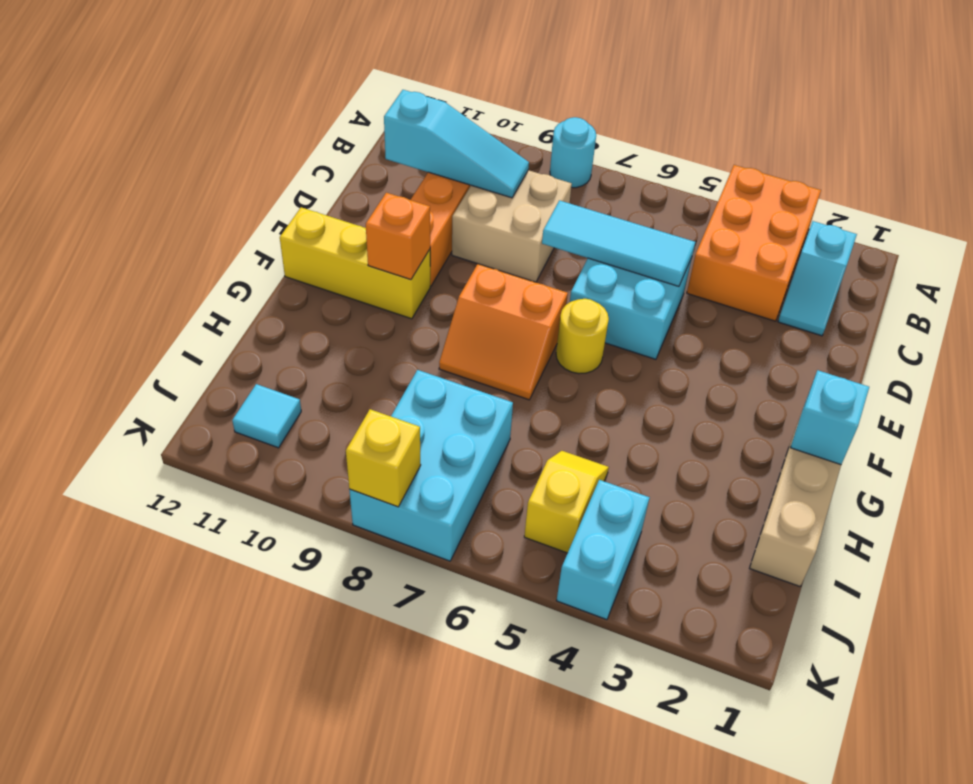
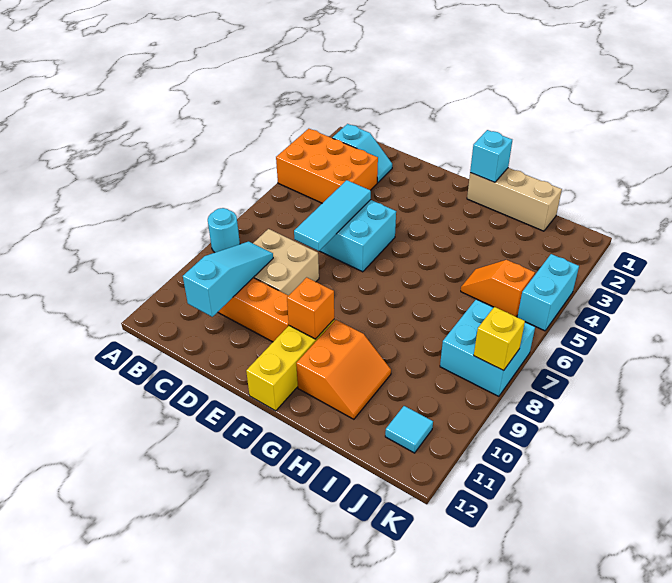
yellow round brick F6 level 1 -> none
orange slope F7:G8 level 1 top F -> orange slope G10:H11 level 1 top G
yellow slope I5:J5 level 1 top J -> orange slope I5:J5 level 1 top J
cyan brick I7:K8 level 1 -> cyan brick J7:K8 level 1
cyan brick J4:K4 level 1 -> cyan brick K4:K5 level 1

